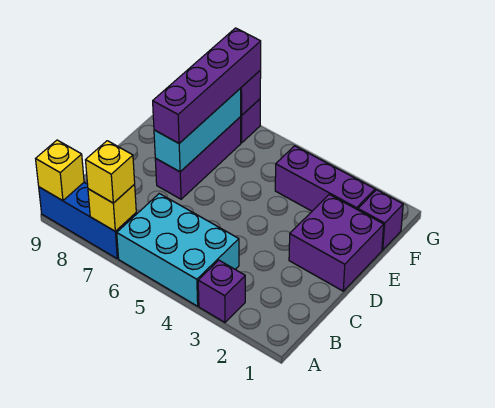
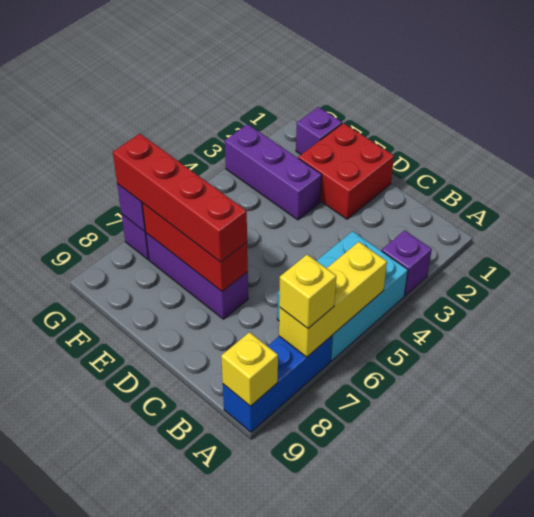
yellow brick A7 level 2 -> yellow brick A5:A7 level 2
purple brick D1:E2 level 1 -> red brick D1:E2 level 1
cyan brick D7:F7 level 2 -> red brick D7:F7 level 2
purple brick D7:G7 level 3 -> red brick D7:G7 level 3
purple brick F2:F4 level 1 -> purple brick E3:G3 level 1

